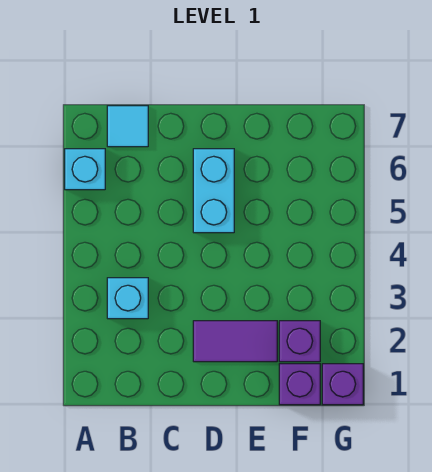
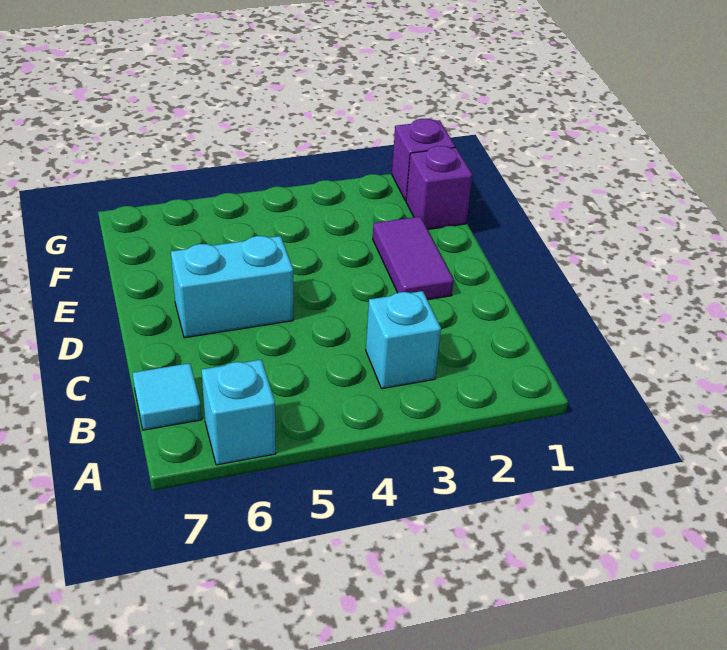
purple brick F2 level 1 -> none

